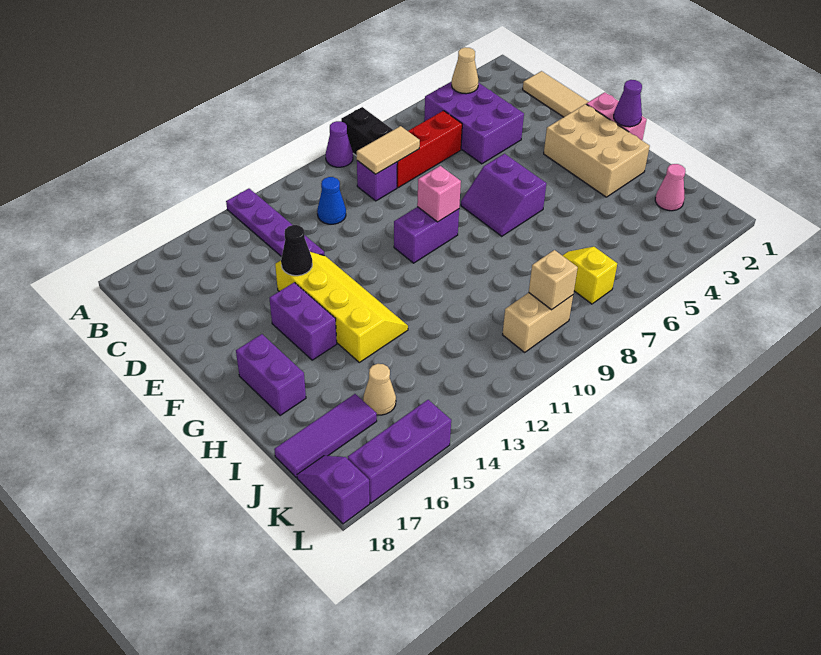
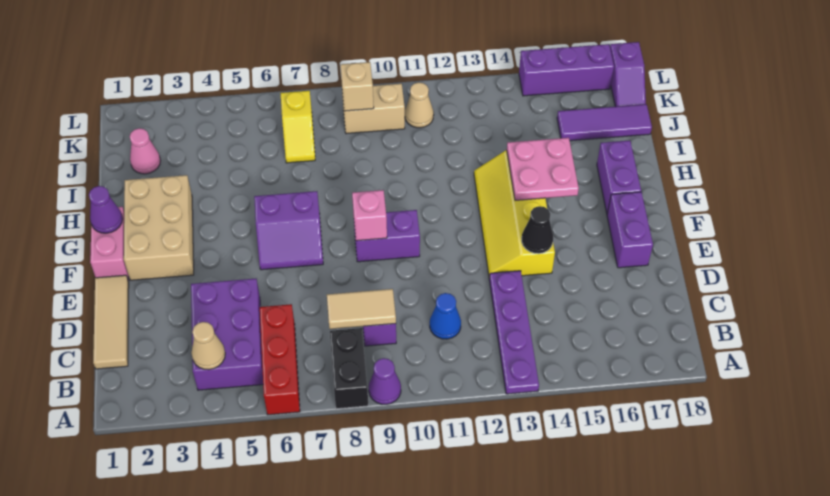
red brick C6:C8 level 1 -> red brick A6:C6 level 1
purple slope F6:G7 level 1 top 6 -> purple slope F6:G7 level 1 top G
purple brick F15:G15 level 1 -> purple brick E17:F17 level 1
none -> pink plate G14:H15 level 2
tan cone J15 level 1 -> tan cone K11 level 1

